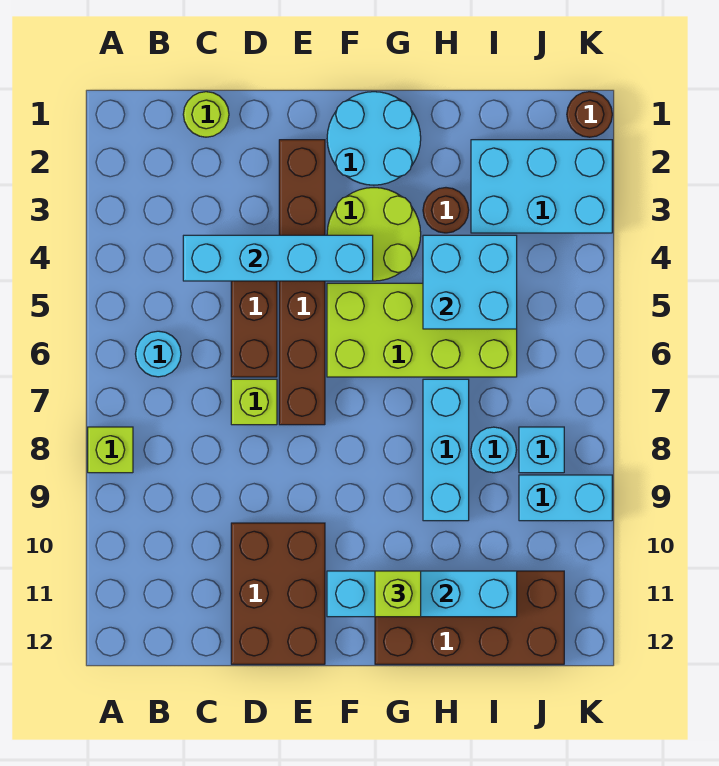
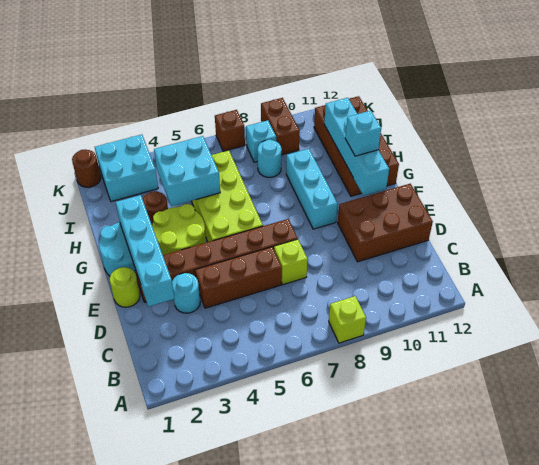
cyan round brick B6 level 1 -> cyan round brick D3 level 1
lime round brick C1 level 1 -> lime round brick E1 level 1
cyan brick C4:F4 level 2 -> cyan brick D2:G2 level 2
lime brick G11 level 3 -> cyan brick G11 level 3
cyan brick H7:H9 level 1 -> cyan brick F9:H9 level 1
cyan brick I2:K3 level 1 -> cyan brick J2:K3 level 1
cyan brick J9:K9 level 1 -> brown brick J9:K9 level 1
none -> brown brick K7 level 1

